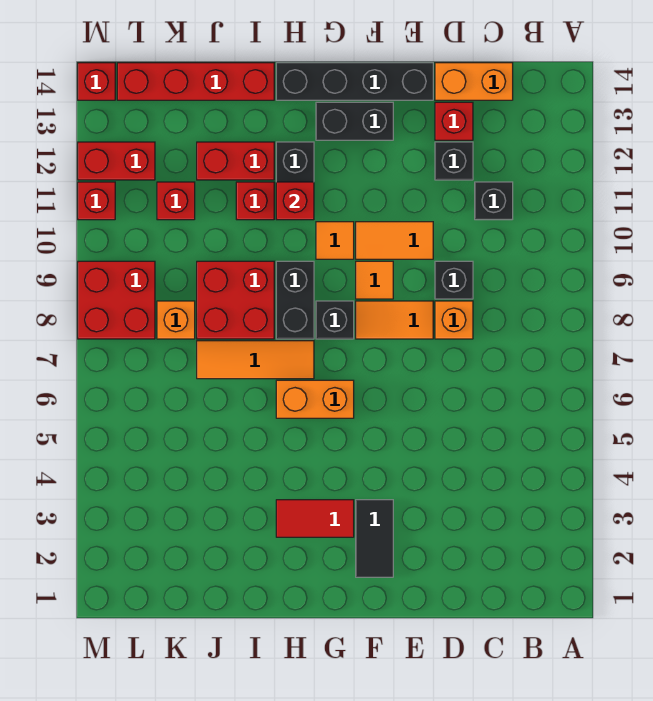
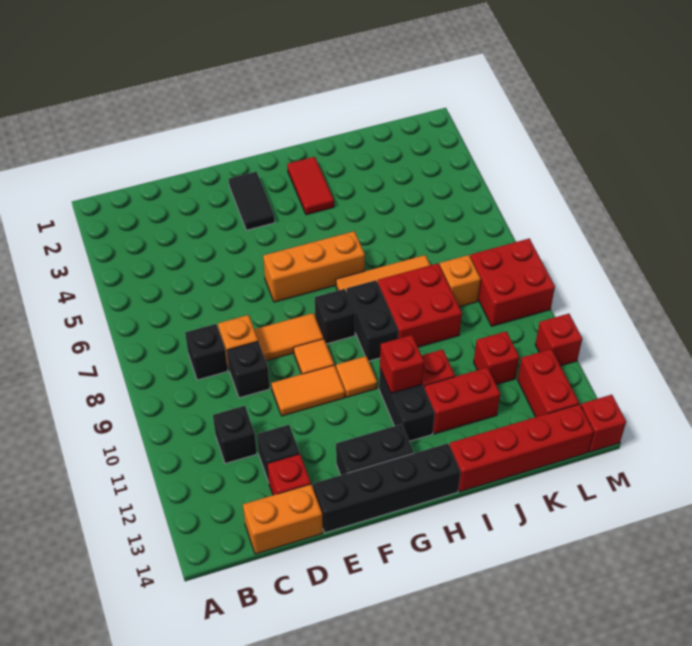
none -> black brick C8 level 1
red tile G3:H3 level 1 -> red tile H2:H3 level 1
orange brick G6:H6 level 1 -> orange brick F6:H6 level 1
red brick L12:M12 level 1 -> red brick L12:L13 level 1

